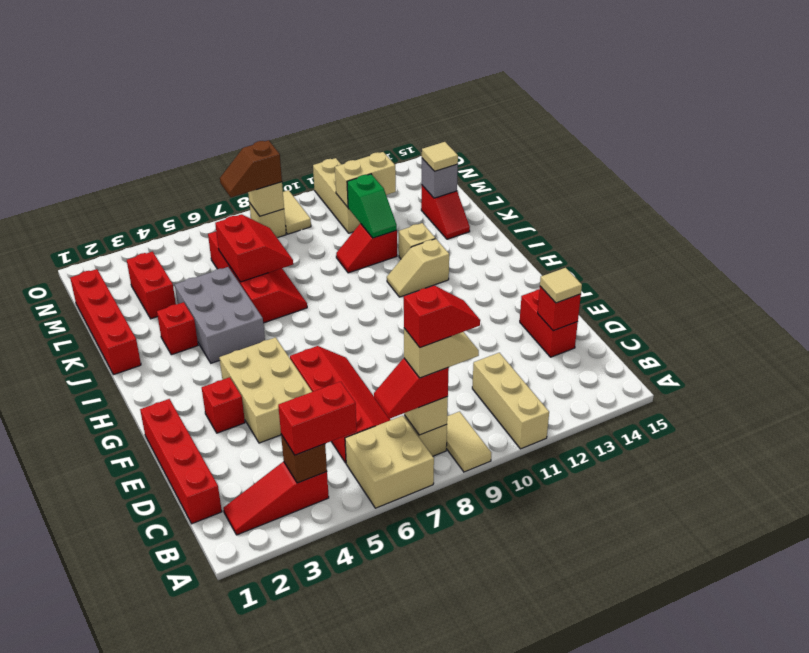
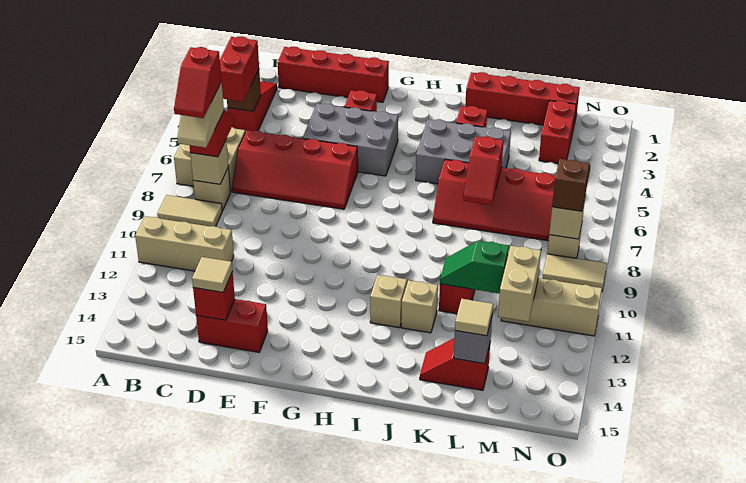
tan brick E4:G5 level 1 -> grey brick E4:G5 level 1
red slope K6:L7 level 2 top 6 -> red slope K6:K7 level 2 top 6
red brick L3:M3 level 1 -> red brick M2:M3 level 1

